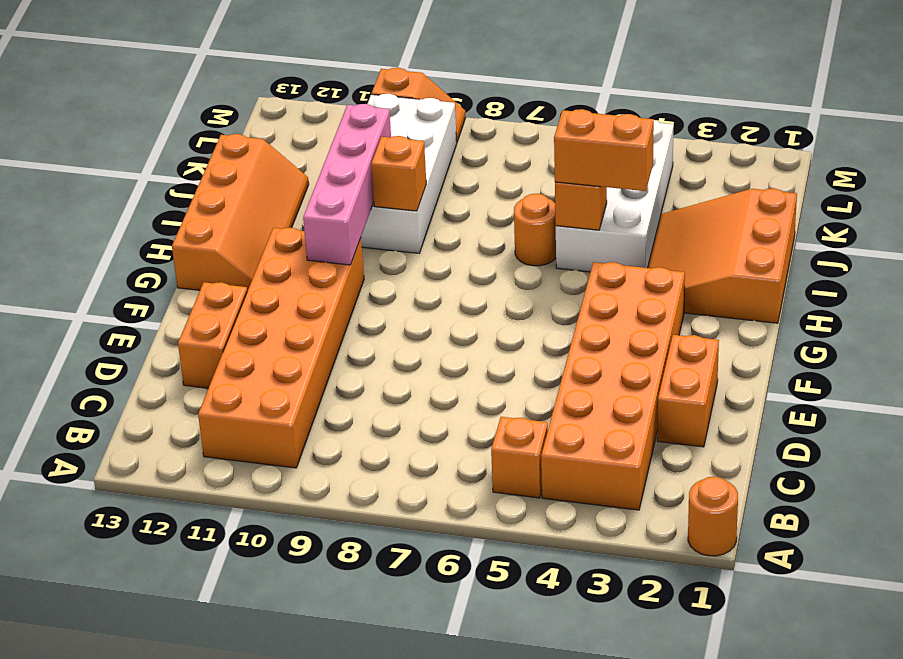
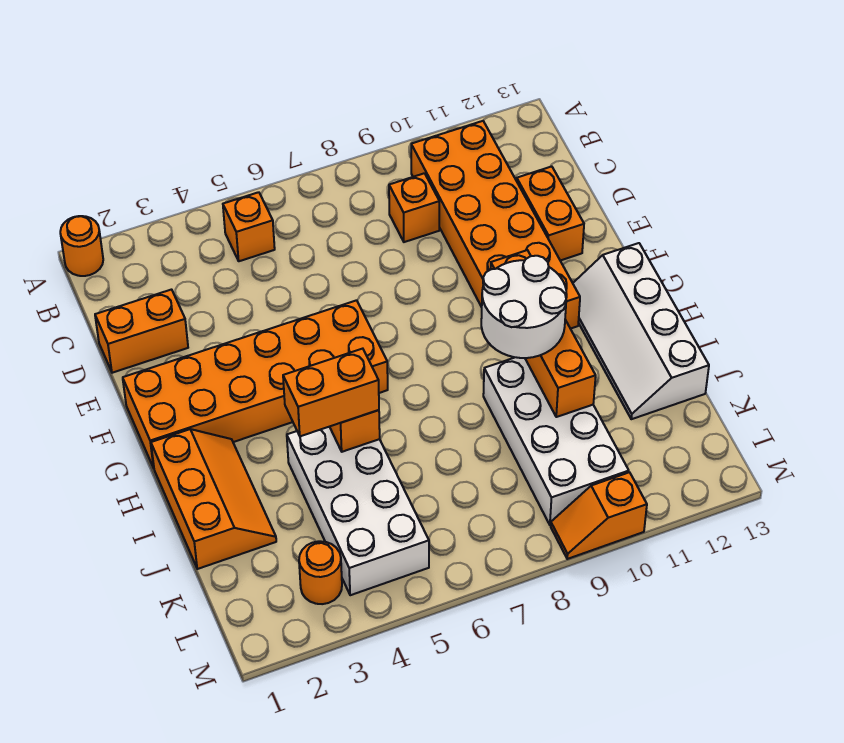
orange brick B3:G4 level 1 -> orange brick F1:G6 level 1
orange brick D2:E2 level 1 -> orange brick D1:D2 level 1
pink brick G10:J10 level 2 -> orange brick G10:J10 level 2
orange slope G12:J13 level 1 top 13 -> white slope G12:J13 level 1 top 13
orange slope H1:J3 level 1 top 1 -> orange slope H1:J2 level 1 top 1
none -> white round brick H9:I10 level 3
orange round brick I6 level 1 -> orange round brick L3 level 1
orange brick I9 level 2 -> orange brick C9 level 1

